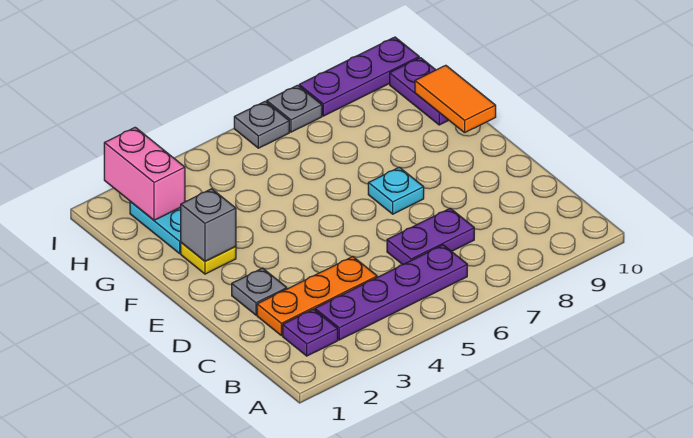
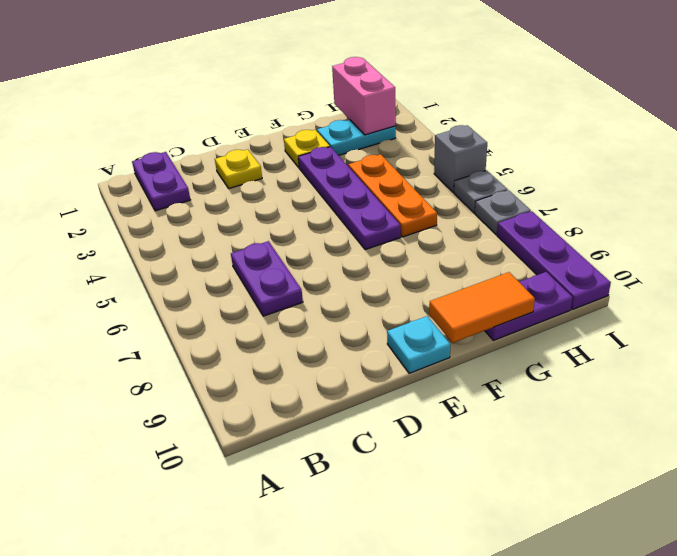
purple plate B2 level 1 -> purple plate B1:B2 level 1
purple plate B3:B6 level 1 -> purple plate F3:F6 level 1
orange plate C2:C4 level 1 -> orange plate G4:G6 level 1
grey plate D2 level 1 -> yellow plate D2 level 1
cyan plate E7 level 1 -> cyan plate E10 level 1
grey brick F2 level 2 -> grey brick I5 level 1
pink brick H2:I2 level 2 -> pink brick H1:H2 level 2

